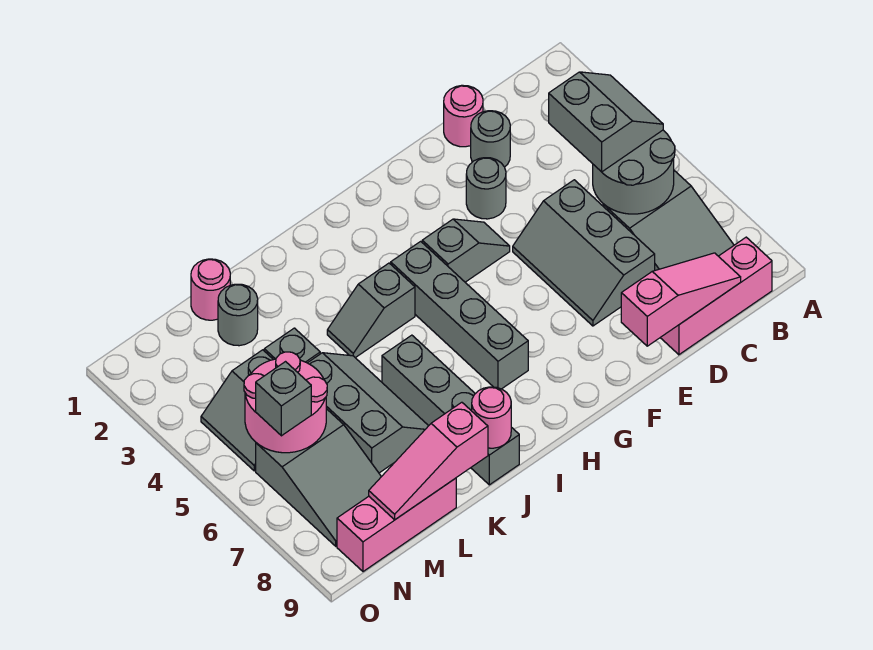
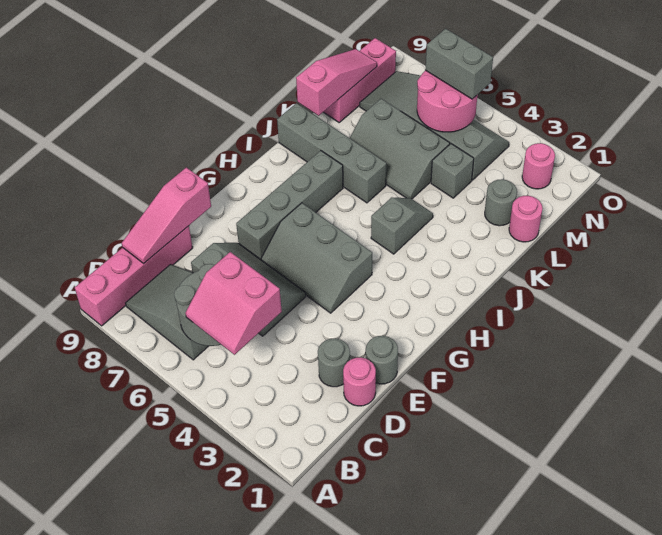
grey slope B4:C5 level 3 top C -> pink slope B4:C5 level 3 top C
pink brick B9:D9 level 1 -> pink brick A9:D9 level 1
grey round brick E3 level 1 -> grey round brick E1 level 1
grey slope F4:G4 level 1 top G -> grey slope F4:G6 level 1 top G
grey brick H4:H7 level 1 -> grey brick F7:I7 level 1
pink round brick J9 level 2 -> pink round brick N2 level 1
grey brick N6 level 3 -> grey brick N5:N6 level 3

